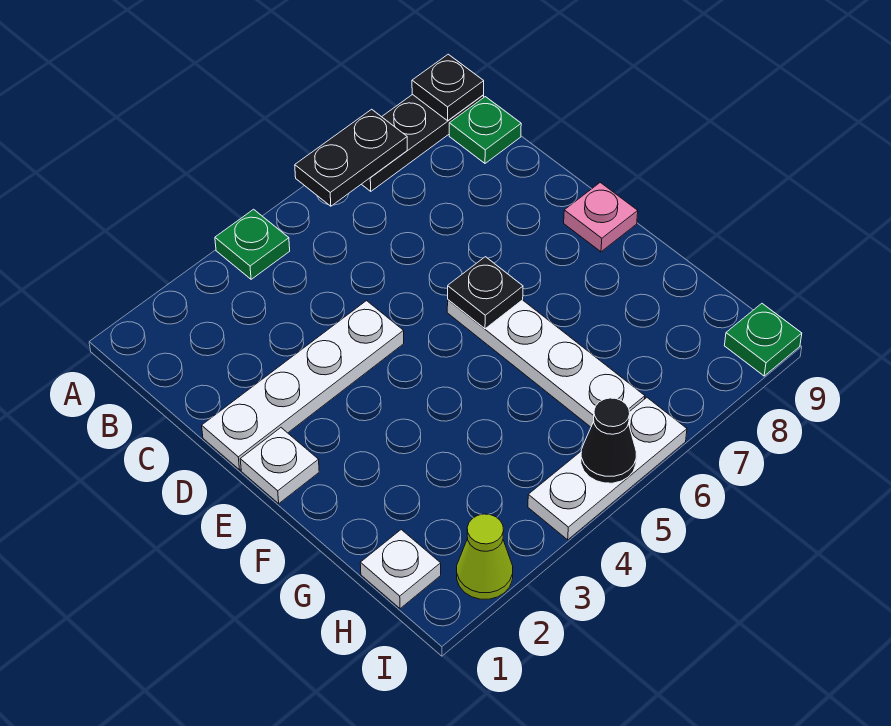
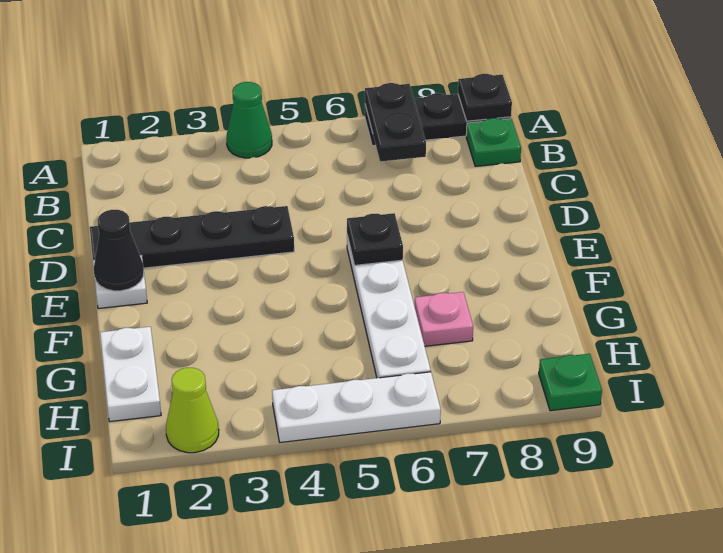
green plate A4 level 1 -> green cone A4 level 1
black plate A6:A7 level 2 -> black plate A7:B7 level 2
white plate D1:D4 level 1 -> black plate D1:D4 level 1
pink plate E9 level 1 -> pink plate G7 level 1
white plate H1 level 1 -> white plate G1:H1 level 1
black cone I5 level 2 -> black cone E1 level 2

